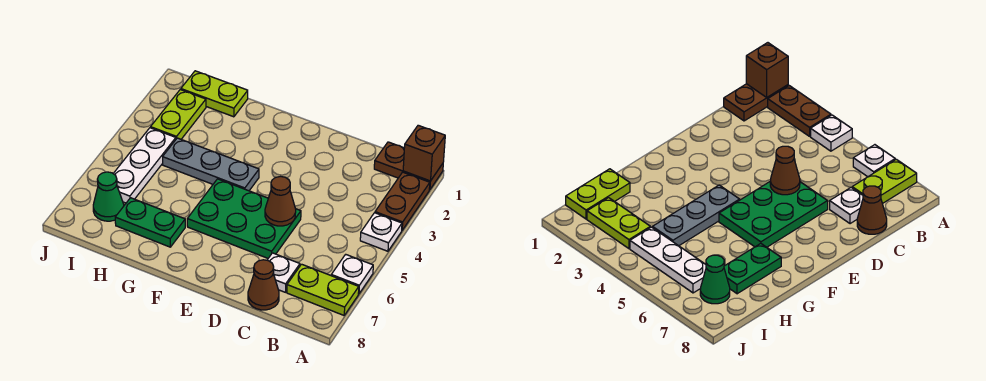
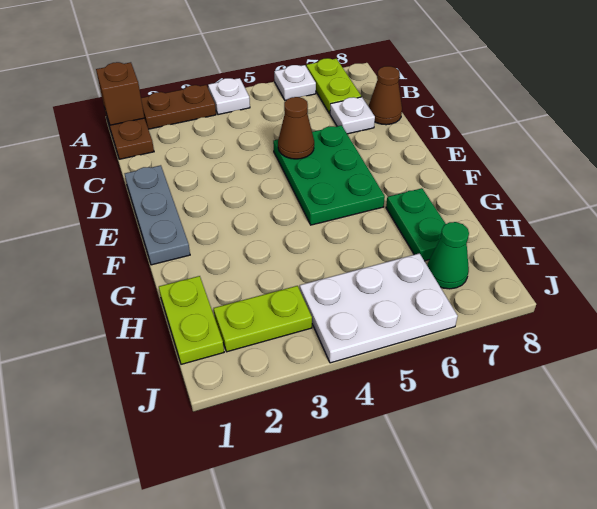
grey plate F4:H4 level 1 -> grey plate D1:F1 level 1
white plate I4:I6 level 1 -> white plate I4:J6 level 1

